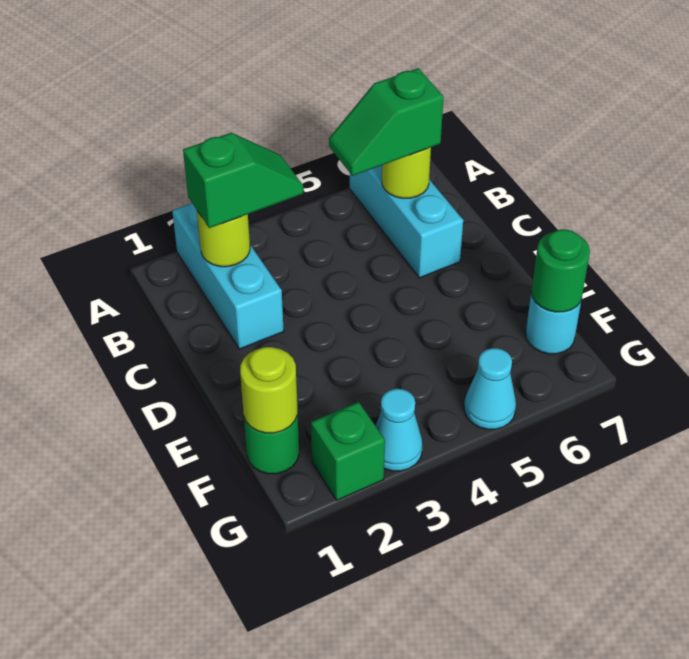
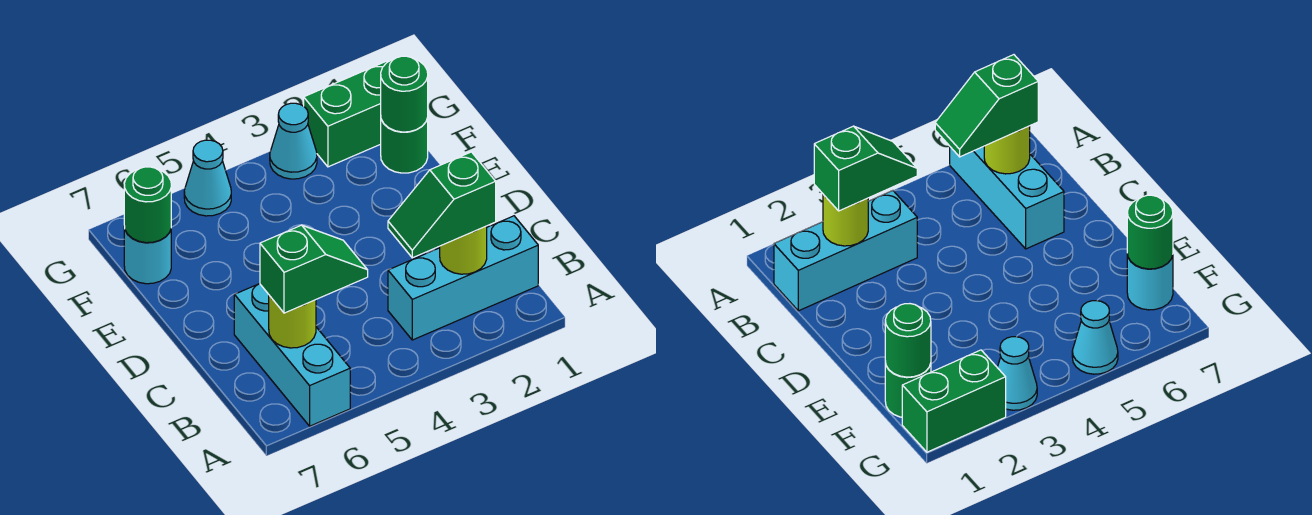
cyan brick A2:C2 level 1 -> cyan brick B1:B3 level 1
lime round brick F1 level 2 -> green round brick F1 level 2
green brick G2 level 1 -> green brick G1:G2 level 1

